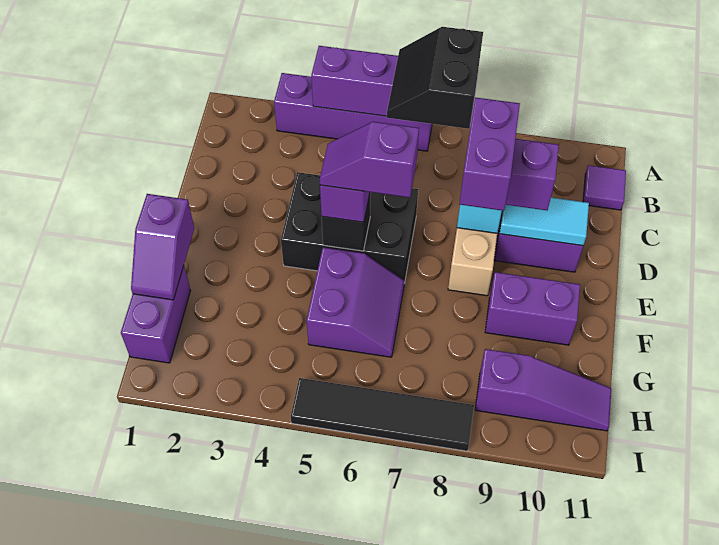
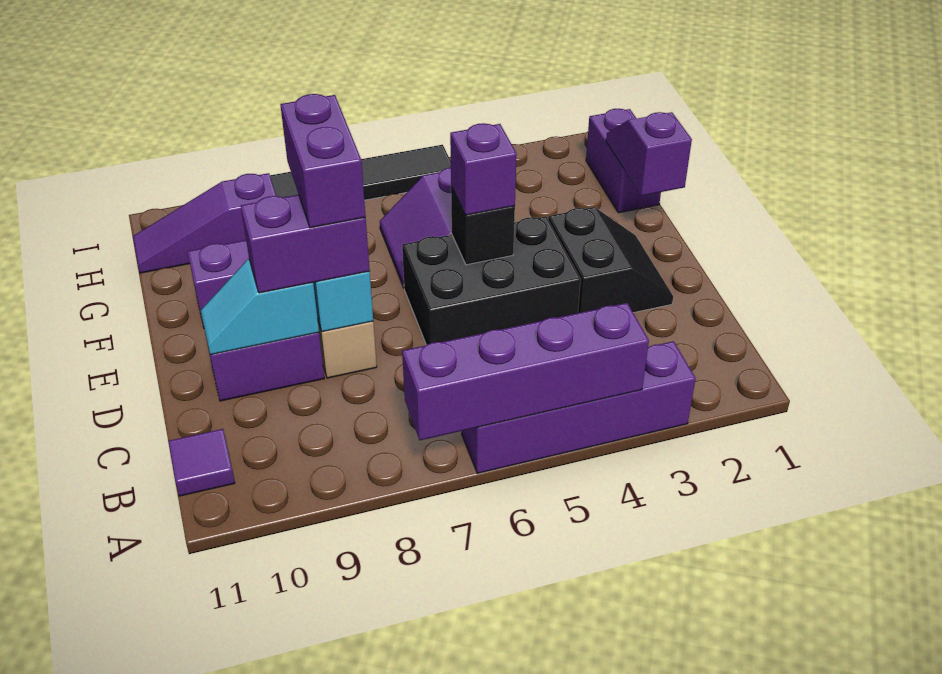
black slope A6:B7 level 3 top 7 -> black slope D2:E3 level 1 top 3
cyan tile D9:D10 level 2 -> cyan slope D9:D10 level 2 top 9
purple slope E5:E6 level 4 top 6 -> none

